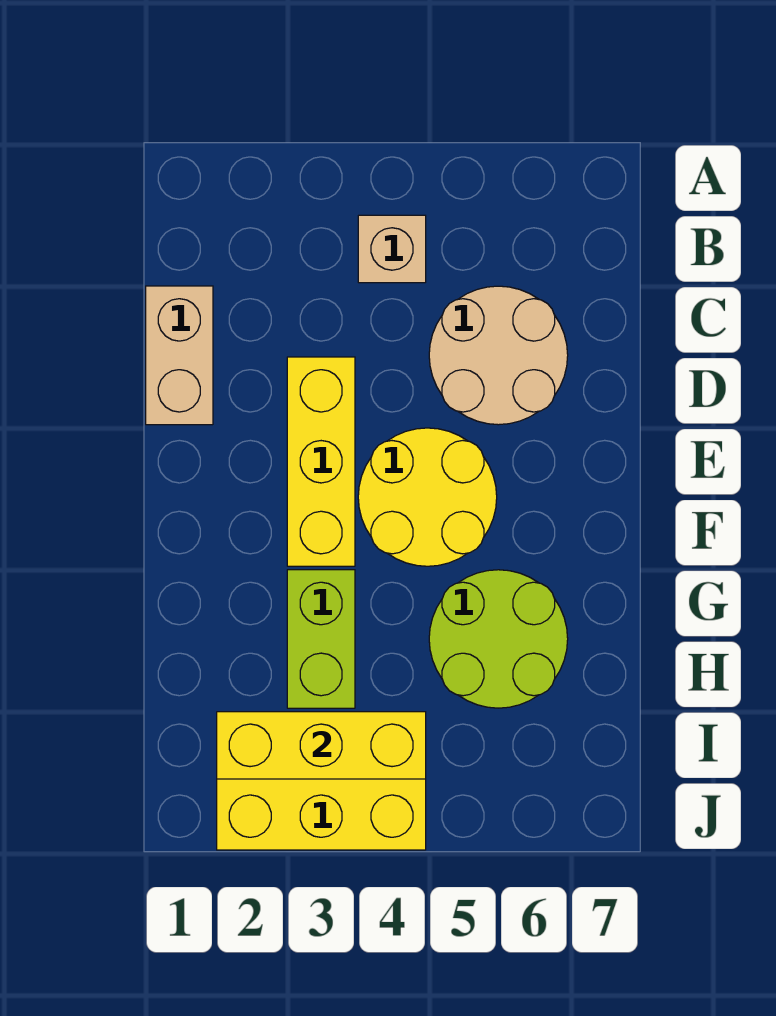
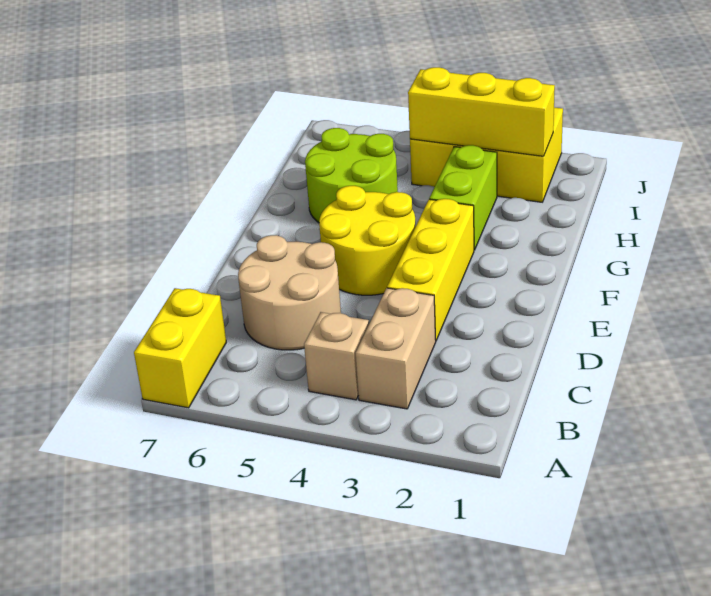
none -> yellow brick A7:B7 level 1
tan brick C1:D1 level 1 -> tan brick B3:C3 level 1

